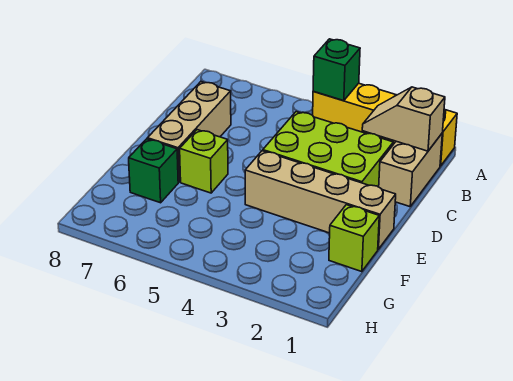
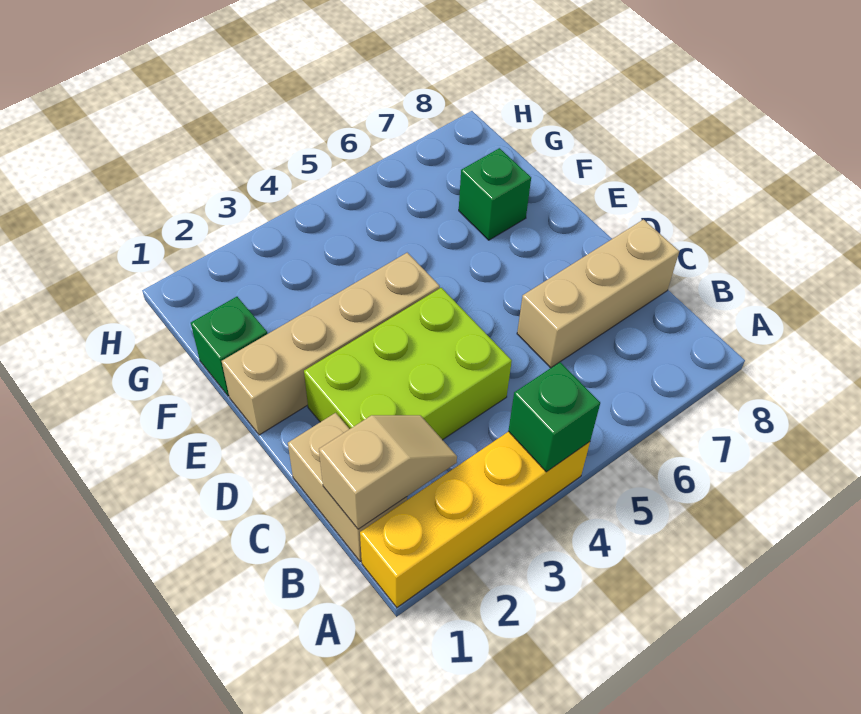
tan brick C7:E7 level 1 -> tan brick C6:C8 level 1
lime brick E6 level 1 -> none
lime brick F1 level 1 -> green brick F1 level 1

